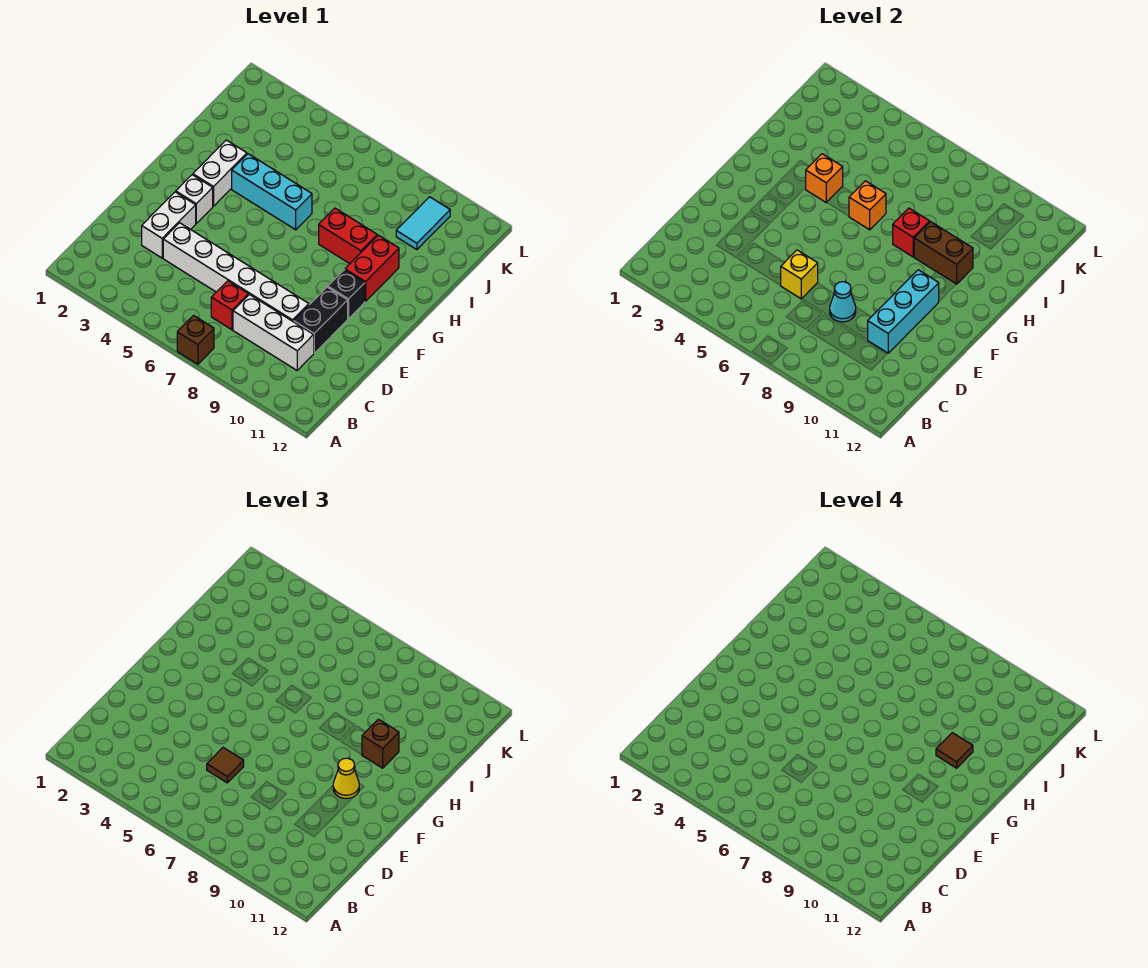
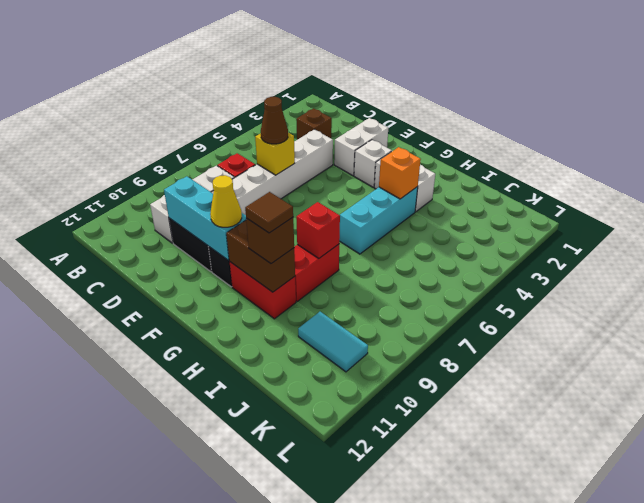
brown brick A7 level 1 -> brown brick C3 level 1
white brick D3:E3 level 1 -> white brick E2:E3 level 1
brown tile D6 level 3 -> brown cone D6 level 3
cyan cone D8 level 2 -> none
orange brick H6 level 2 -> none
brown brick H9:H10 level 2 -> brown brick G10:H10 level 2

